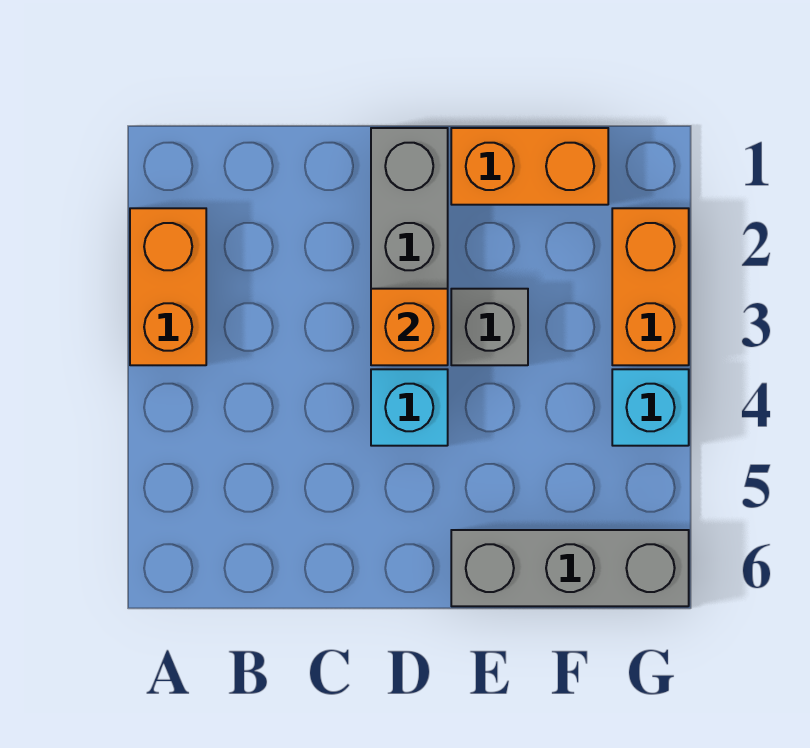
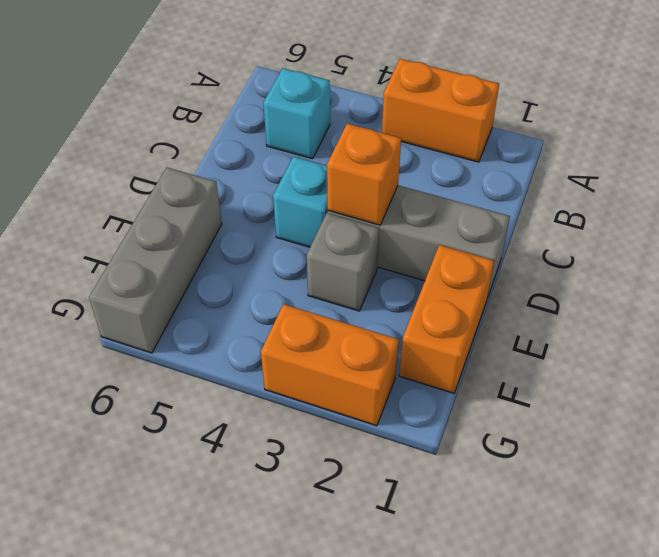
cyan brick G4 level 1 -> cyan brick B5 level 1

